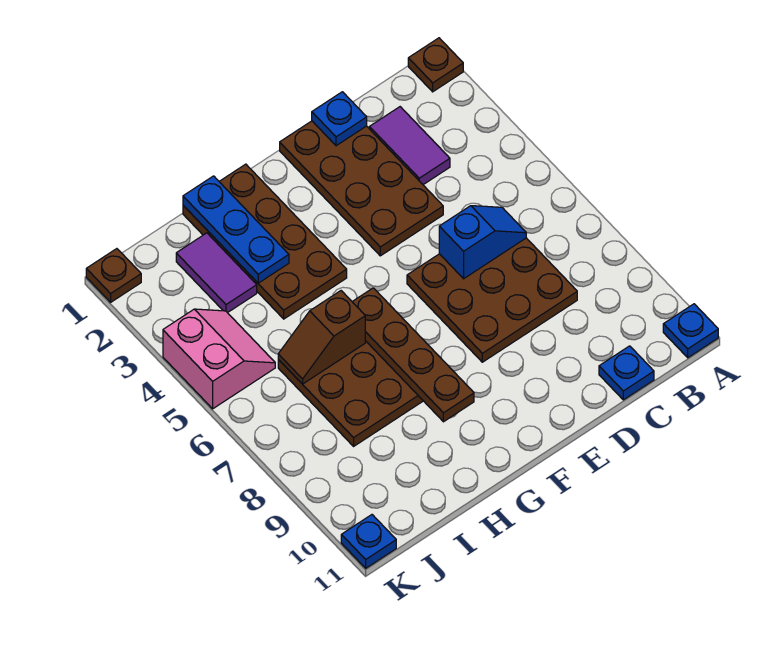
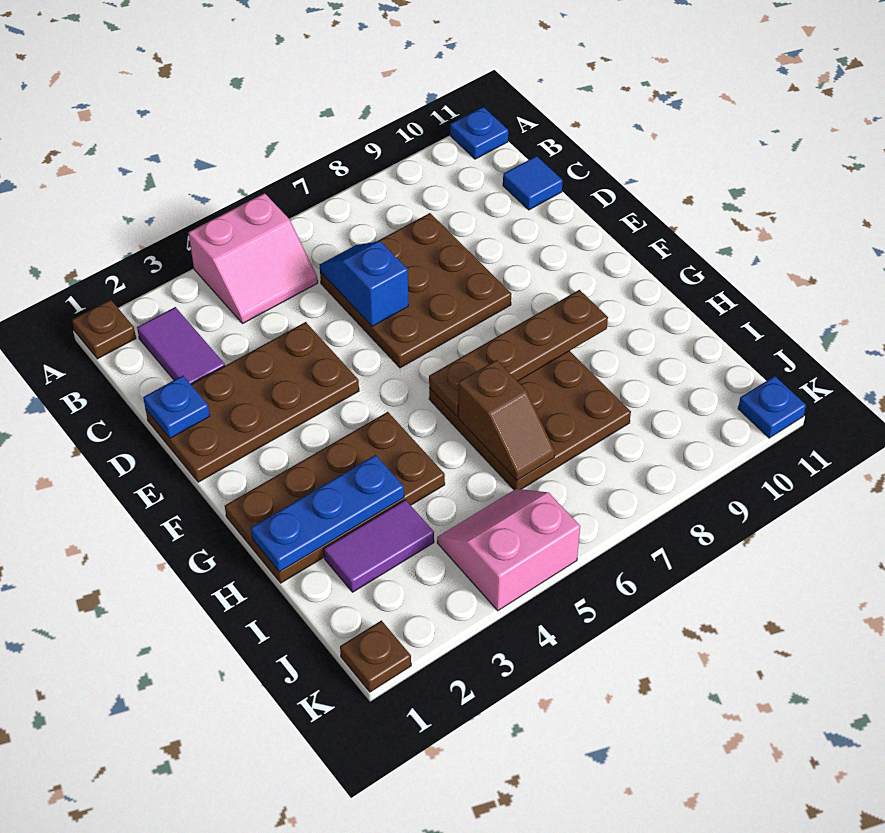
none -> pink slope A4:B5 level 1 top A
purple tile C2:C3 level 1 -> purple tile B2:C2 level 1
blue plate C11 level 1 -> blue tile C11 level 1

